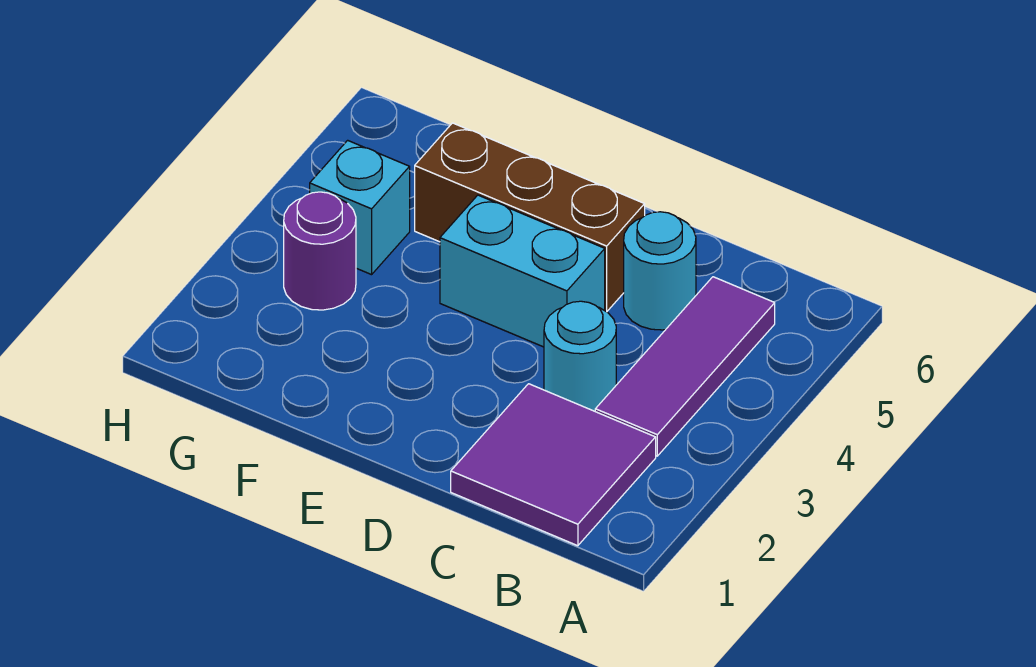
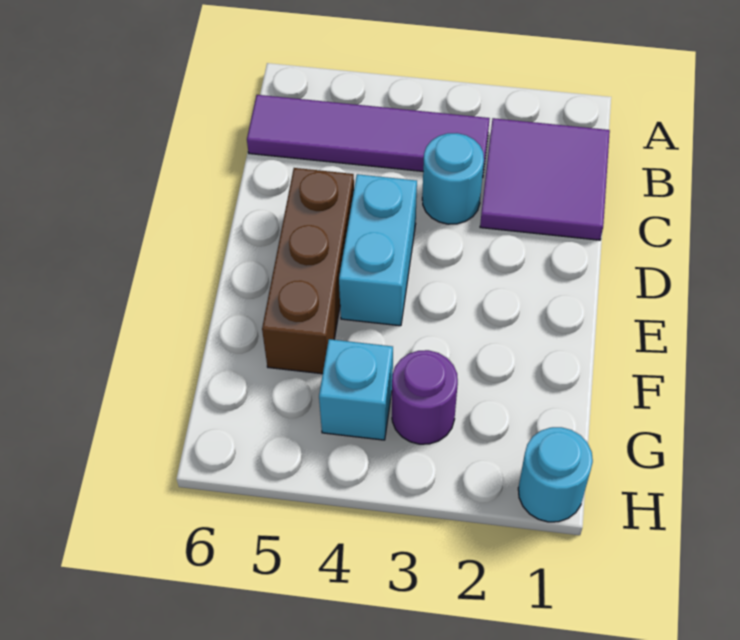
purple tile B3:B5 level 1 -> purple tile B3:B6 level 1
cyan round brick C5 level 1 -> cyan round brick H1 level 1

